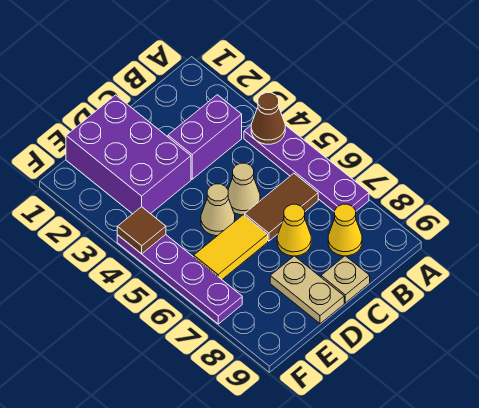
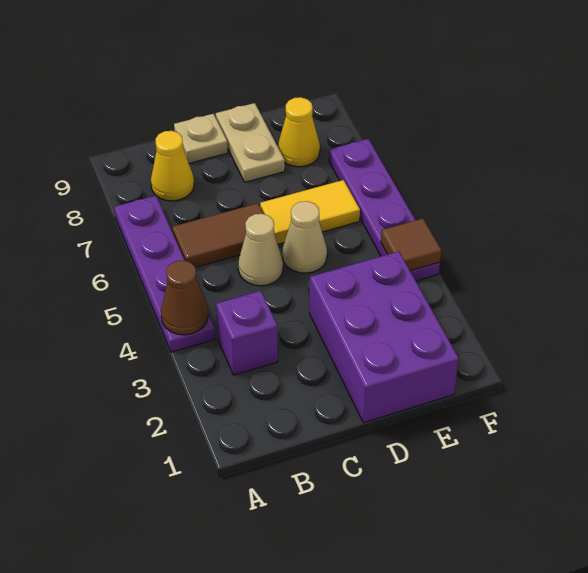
purple brick B3:C3 level 1 -> purple brick B3 level 1
yellow cone C7 level 1 -> yellow cone E8 level 1

